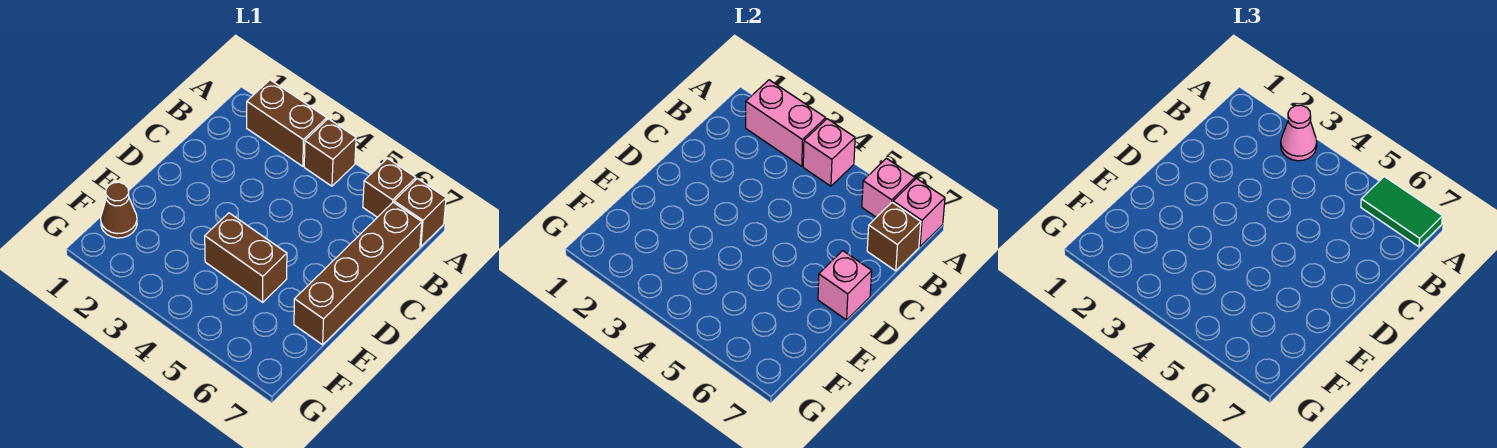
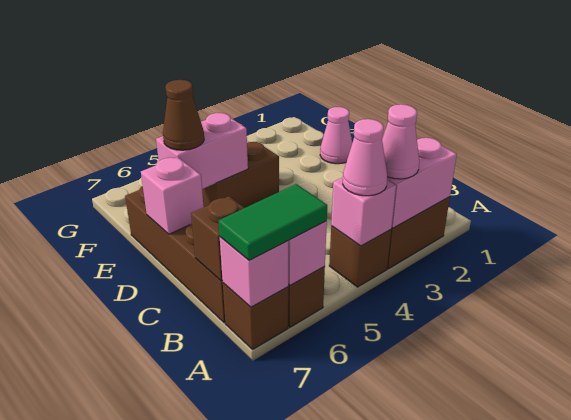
none -> pink cone A4 level 3
none -> pink cone E1 level 1
none -> pink brick E5:E6 level 2
brown cone F1 level 1 -> brown cone E6 level 3

